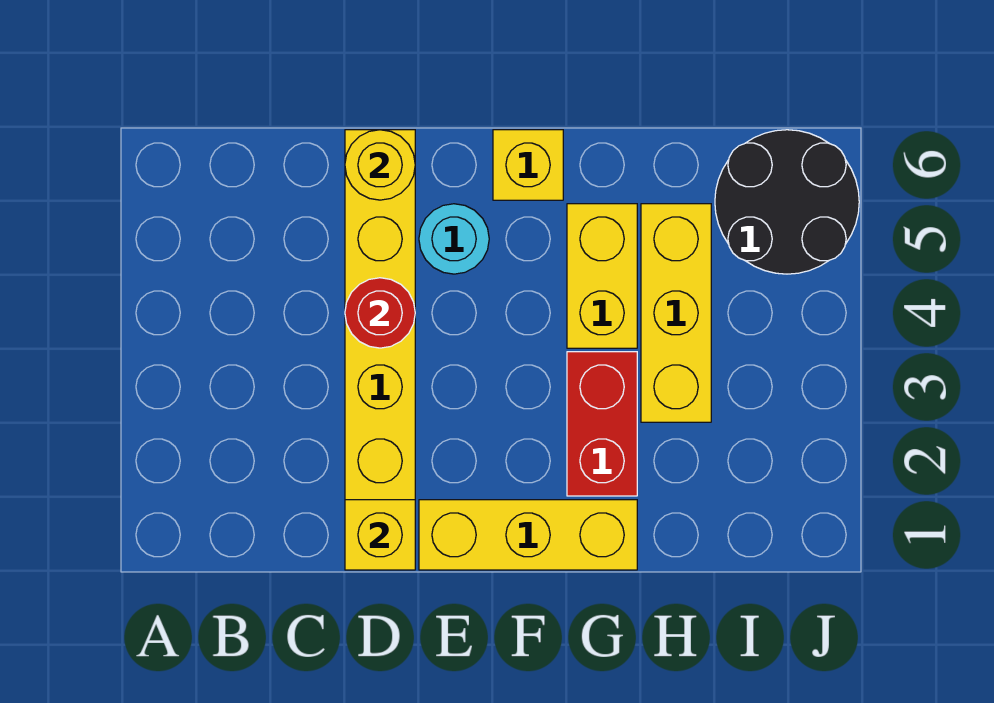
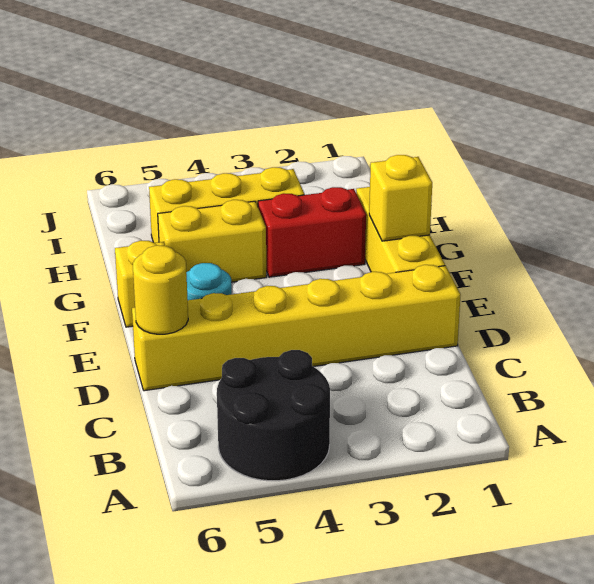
yellow brick D1 level 2 -> yellow brick F1 level 2
red round brick D4 level 2 -> none
black round brick I5:J6 level 1 -> black round brick A4:B5 level 1

